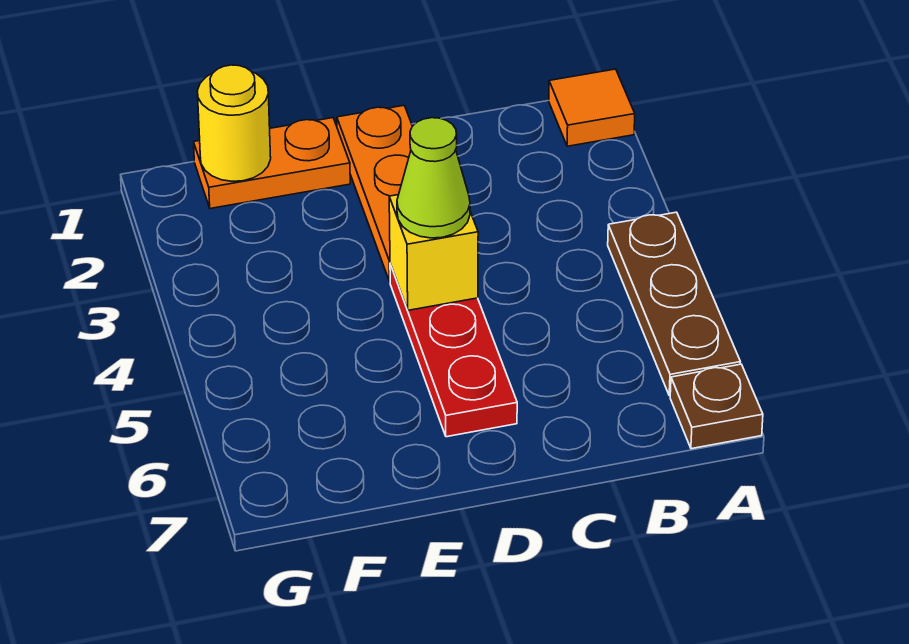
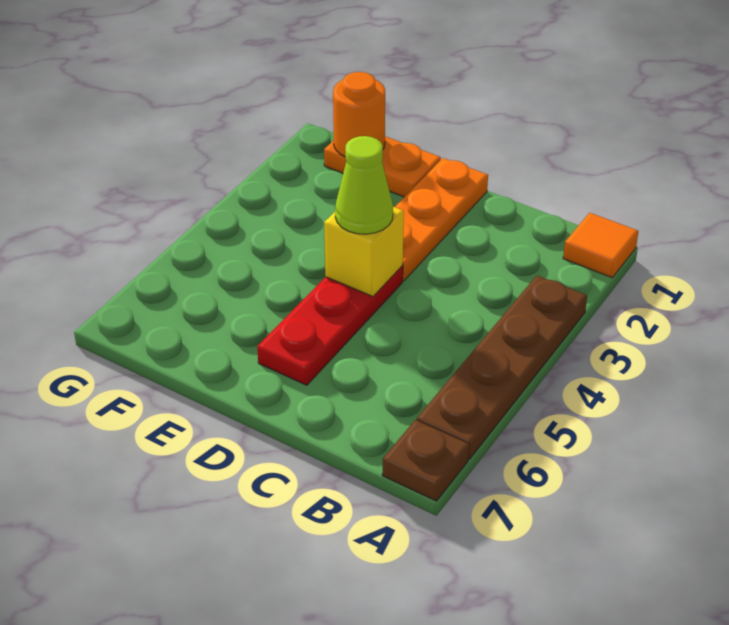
brown plate A4:A6 level 1 -> brown plate A3:A6 level 1
yellow round brick F1 level 2 -> orange round brick F1 level 2

